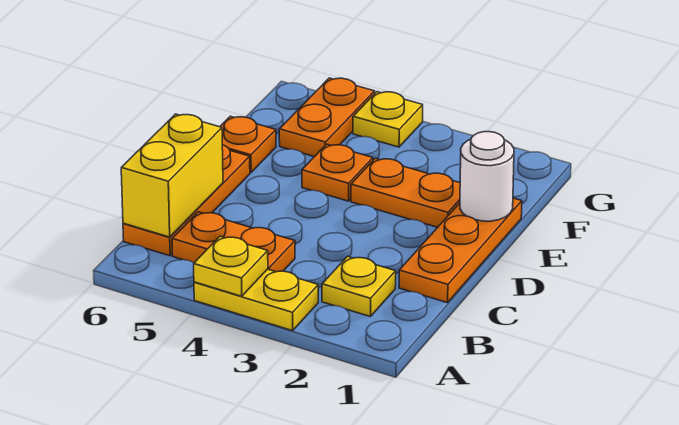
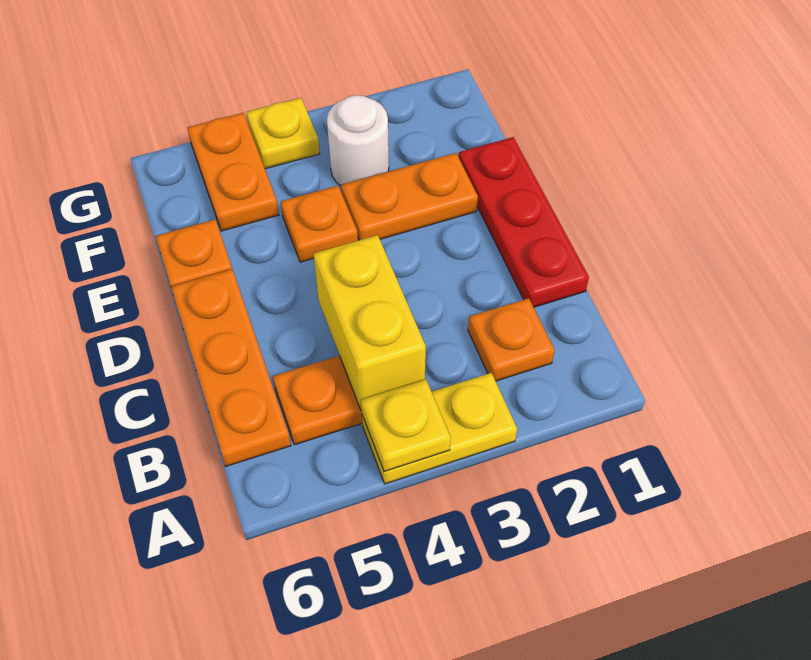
yellow plate B2 level 1 -> orange plate B2 level 1
yellow brick B6:C6 level 2 -> yellow brick B4:C4 level 2
orange plate C1:E1 level 1 -> red plate C1:E1 level 1
white round brick E1 level 2 -> white round brick F3 level 1

